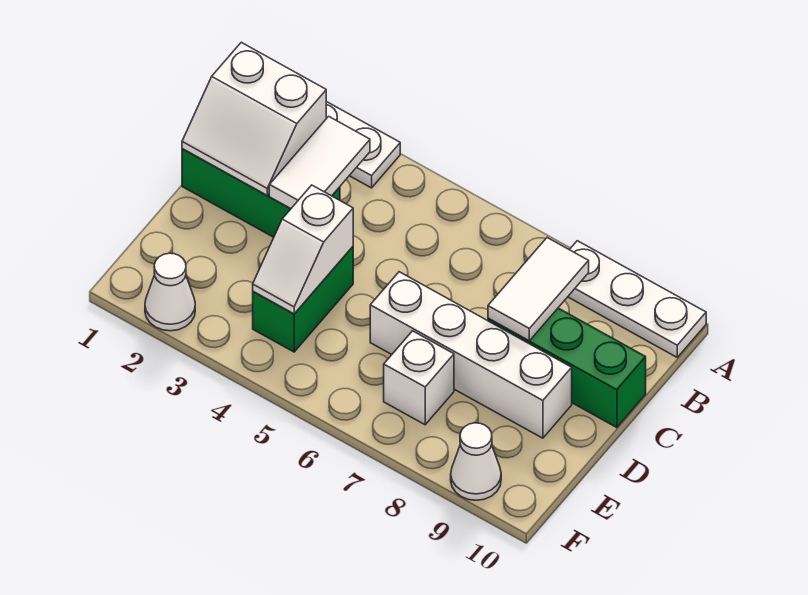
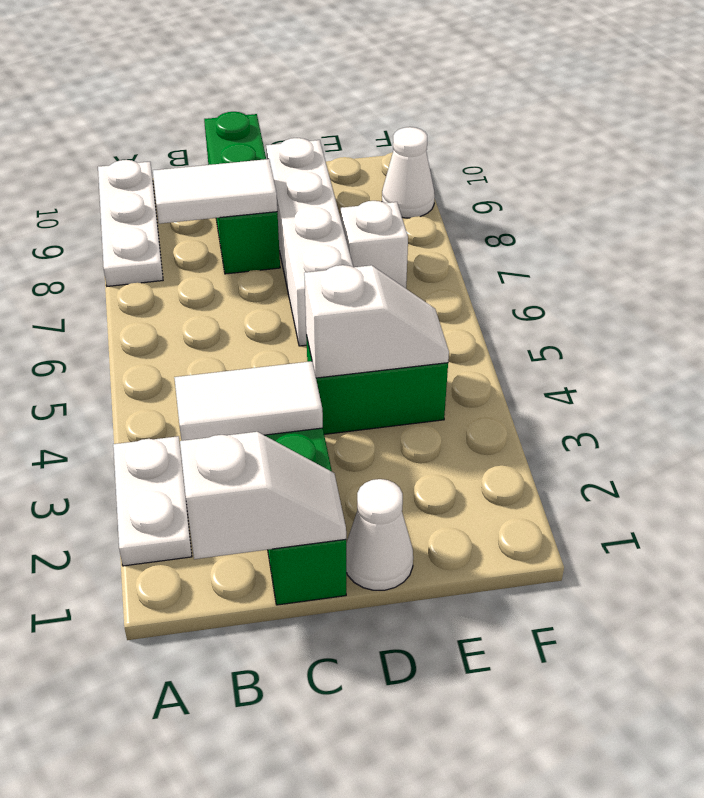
white slope B1:C2 level 2 top B -> white slope B1:C1 level 2 top B
white cone F2 level 1 -> white cone D1 level 1

